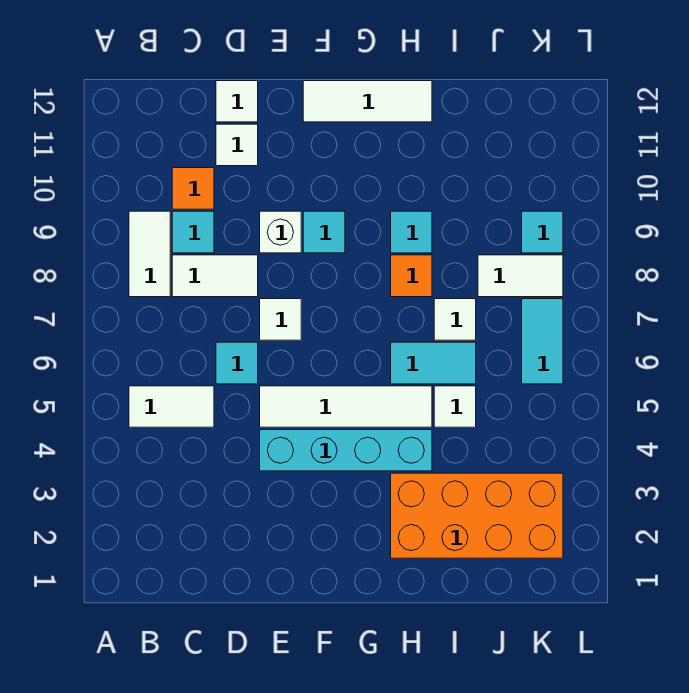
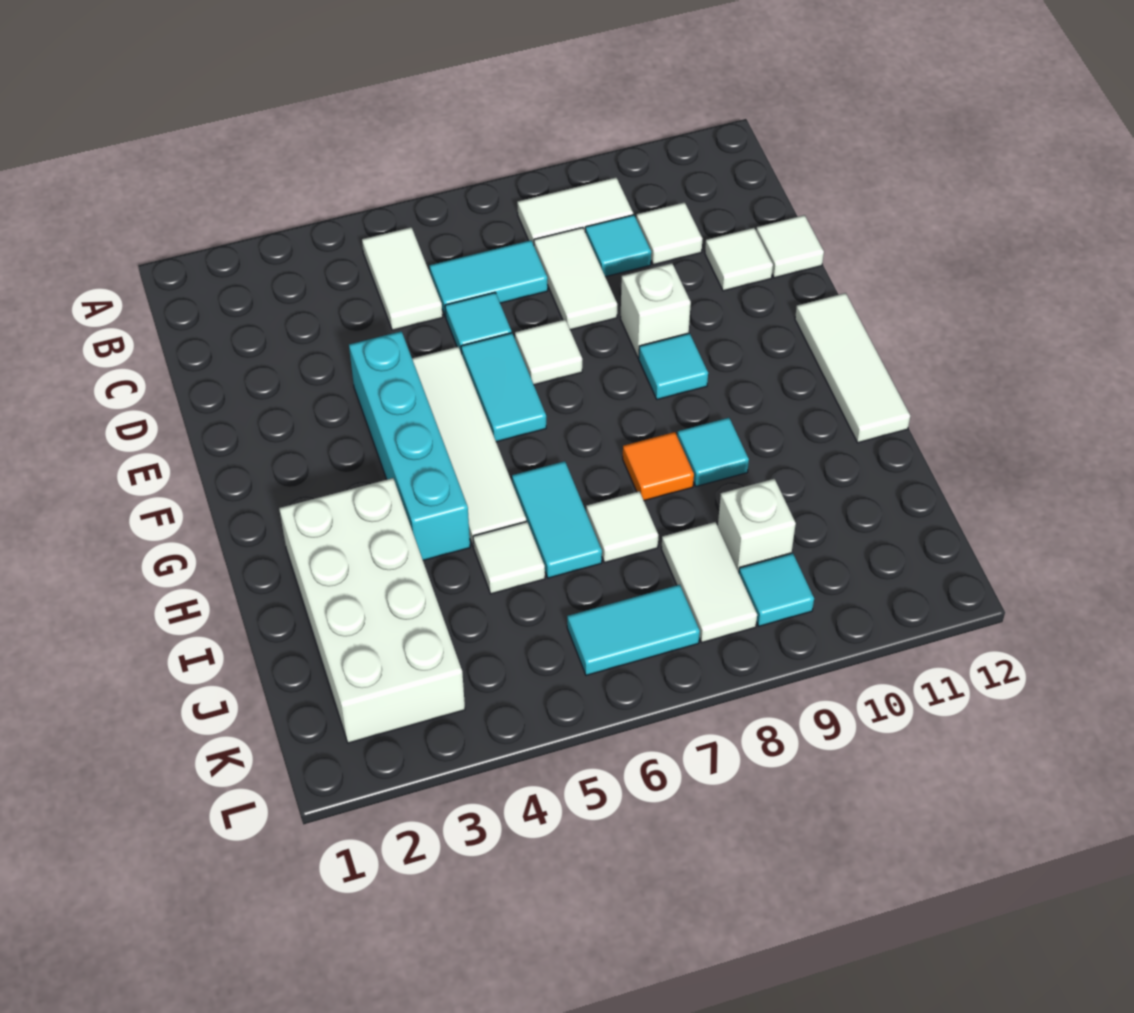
none -> cyan tile C6:C7 level 1
orange tile C10 level 1 -> white tile C10 level 1
none -> cyan tile E6:F6 level 1
orange brick H2:K3 level 1 -> white brick H2:K3 level 1
none -> white brick J9 level 1

